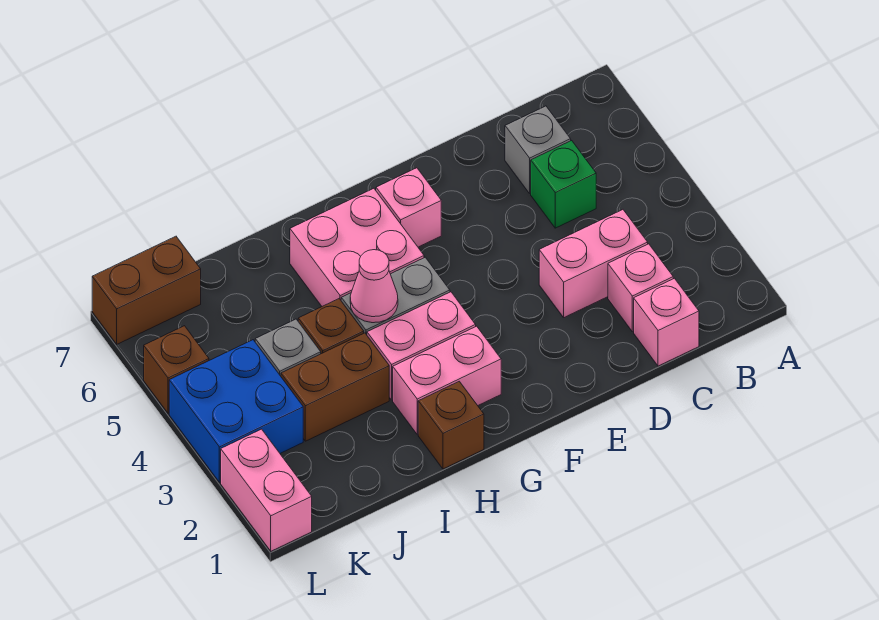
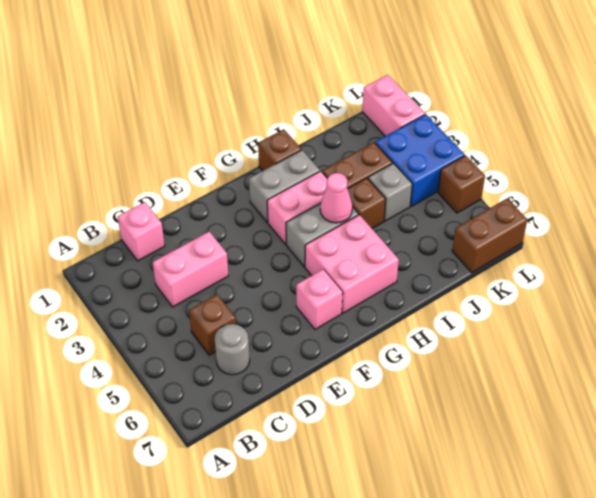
pink brick C2 level 1 -> none
green brick C5 level 1 -> brown brick C5 level 1
grey brick C6 level 1 -> grey round brick C6 level 1
pink brick G2:H2 level 1 -> grey brick G2:H2 level 1

